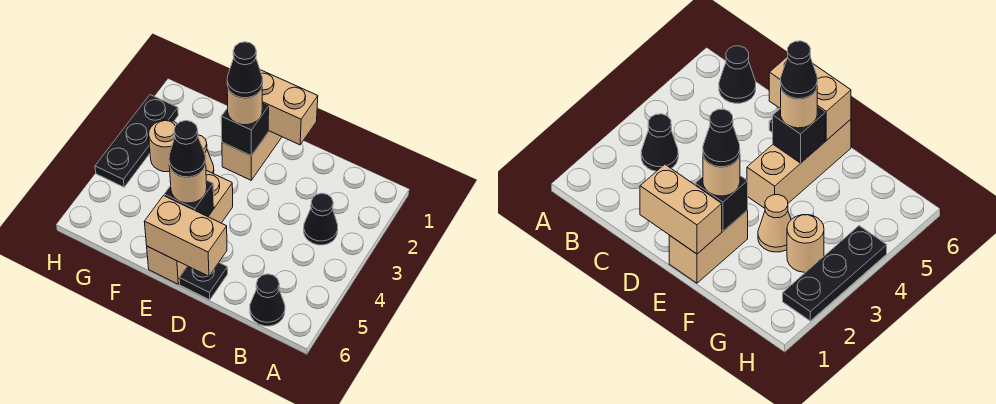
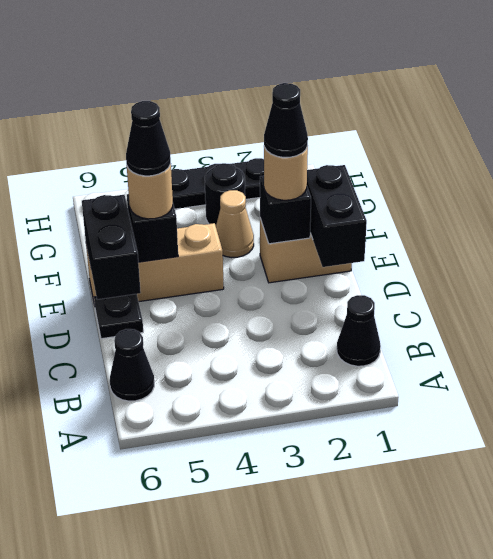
black cone B3 level 1 -> black cone B1 level 1
tan brick D1:E1 level 2 -> black brick D1:E1 level 2
tan brick D6:E6 level 2 -> black brick D6:E6 level 2
tan round brick G3 level 1 -> black round brick G3 level 1

